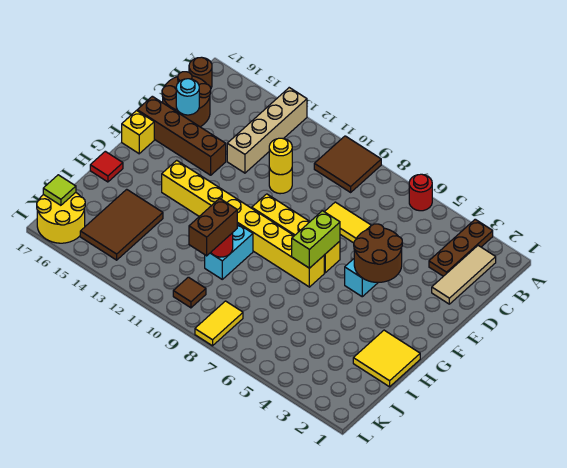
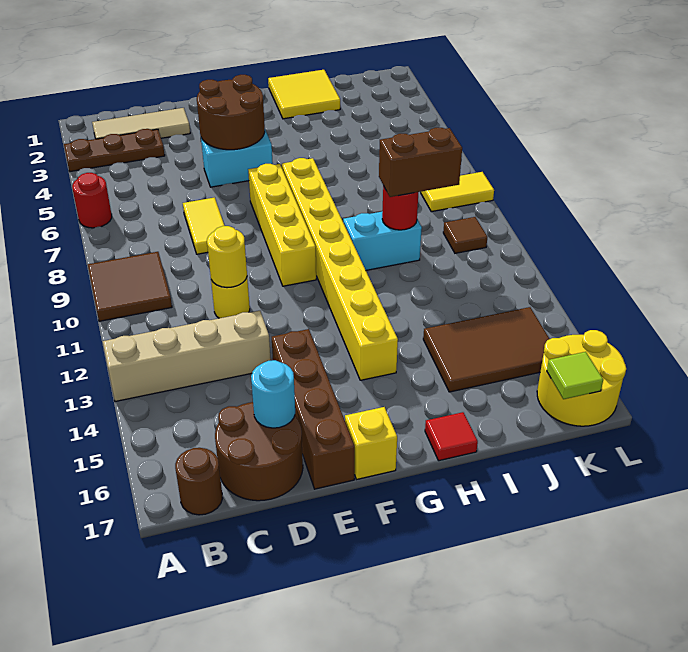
lime brick F7:G7 level 2 -> none

